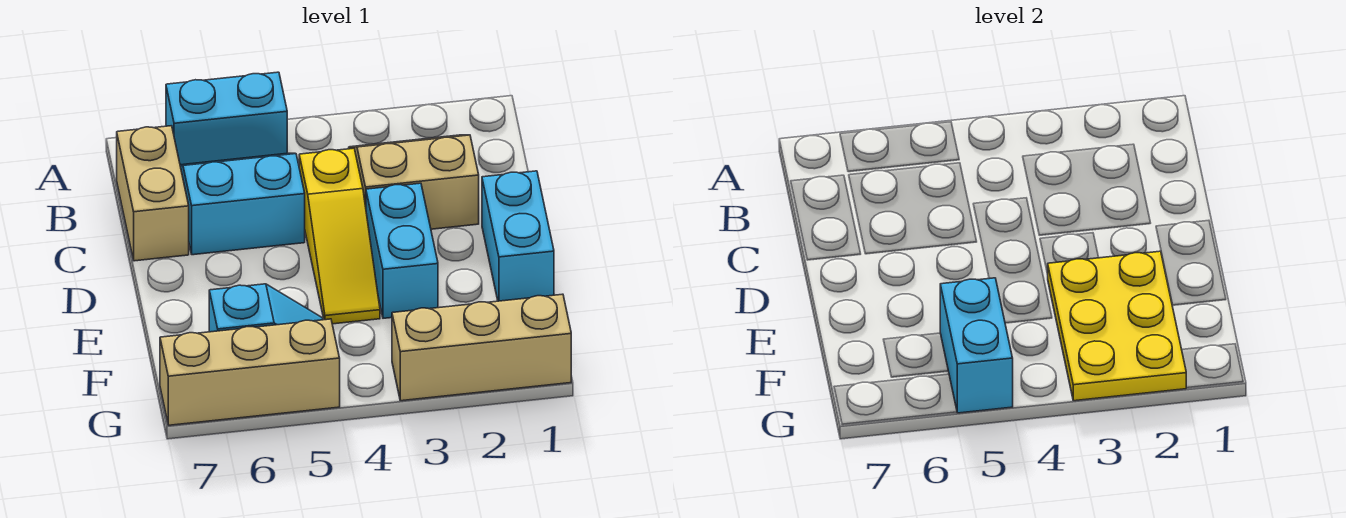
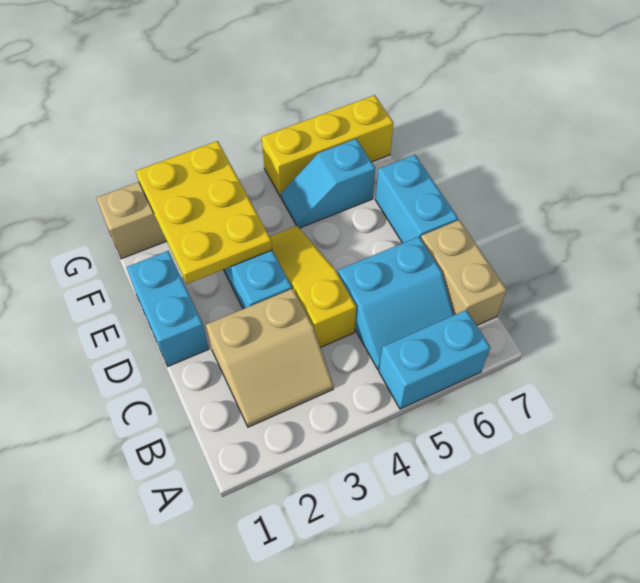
cyan brick F5:G5 level 2 -> cyan brick D7:E7 level 1
tan brick G5:G7 level 1 -> yellow brick G5:G7 level 1

